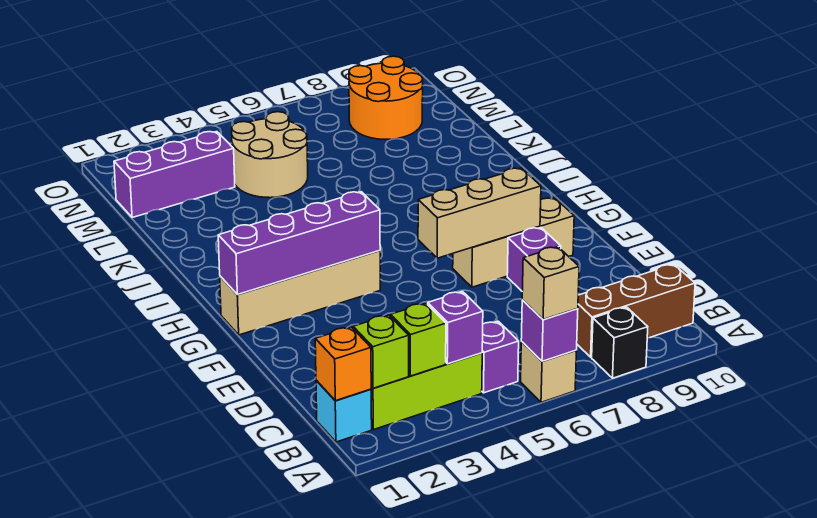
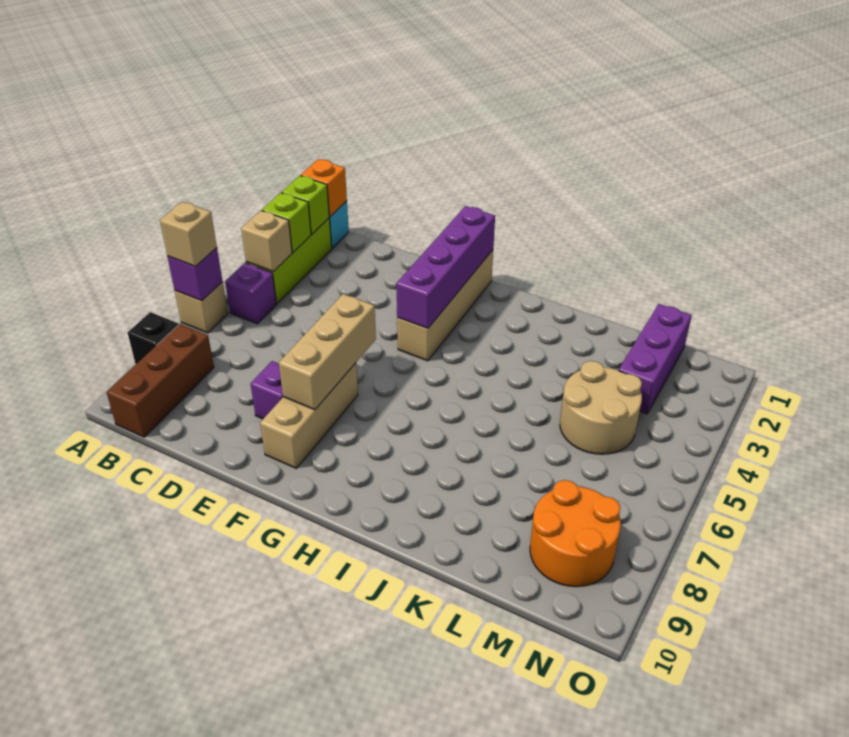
purple brick B4 level 2 -> tan brick B4 level 2

